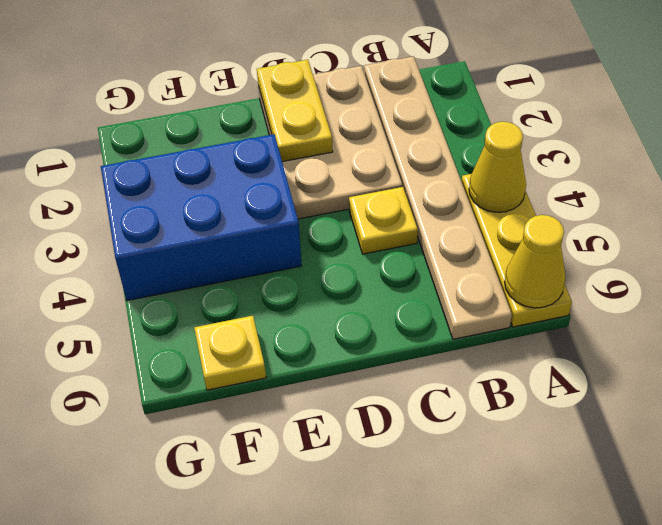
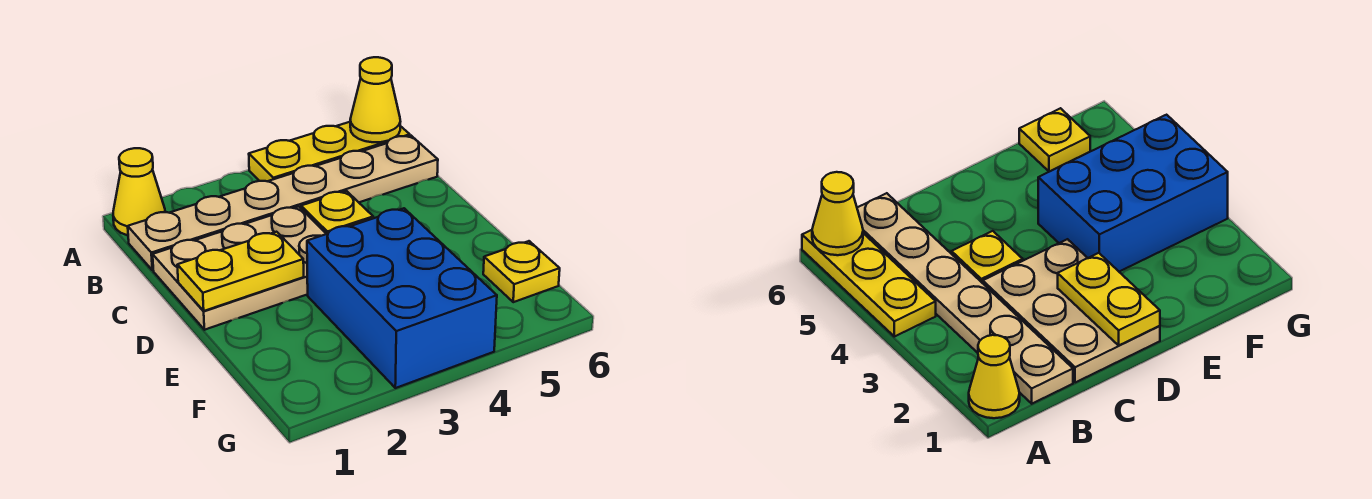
yellow cone A4 level 2 -> yellow cone A1 level 1

